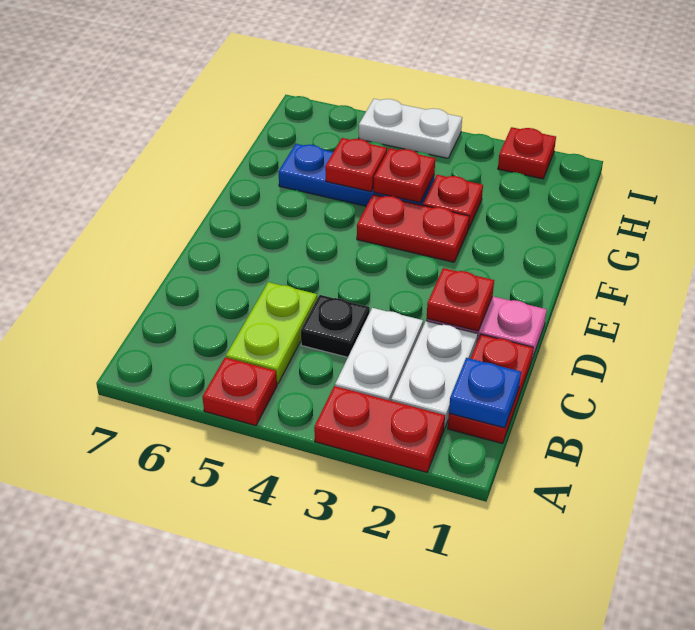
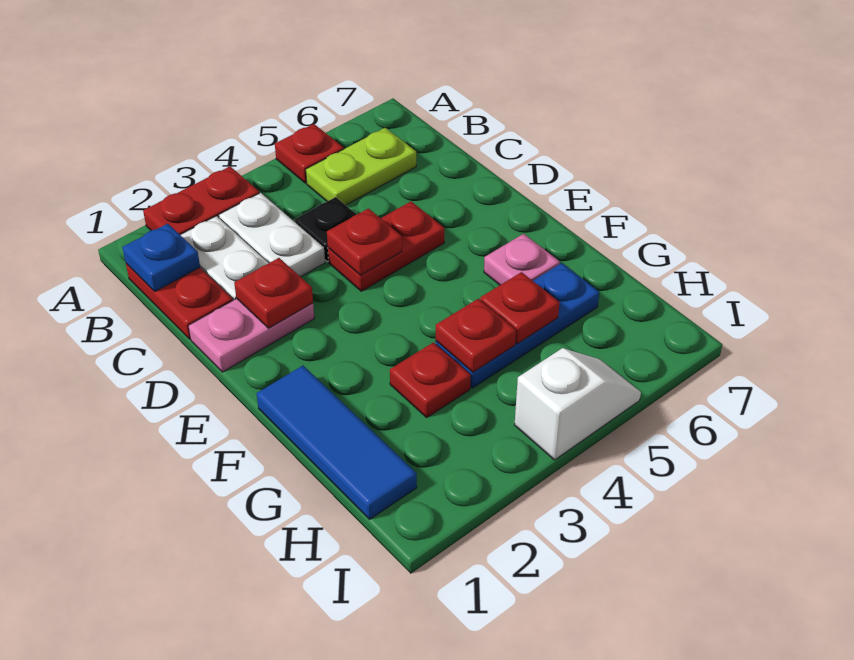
lime plate B5:C5 level 1 -> lime plate B5:B6 level 1
none -> blue tile F1:H1 level 1
red plate F3:F4 level 1 -> red plate D4:D5 level 1
none -> pink plate F6 level 1
red plate I2 level 1 -> red plate D4 level 2
white plate I4:I5 level 1 -> white slope I4:I5 level 1 top 4

